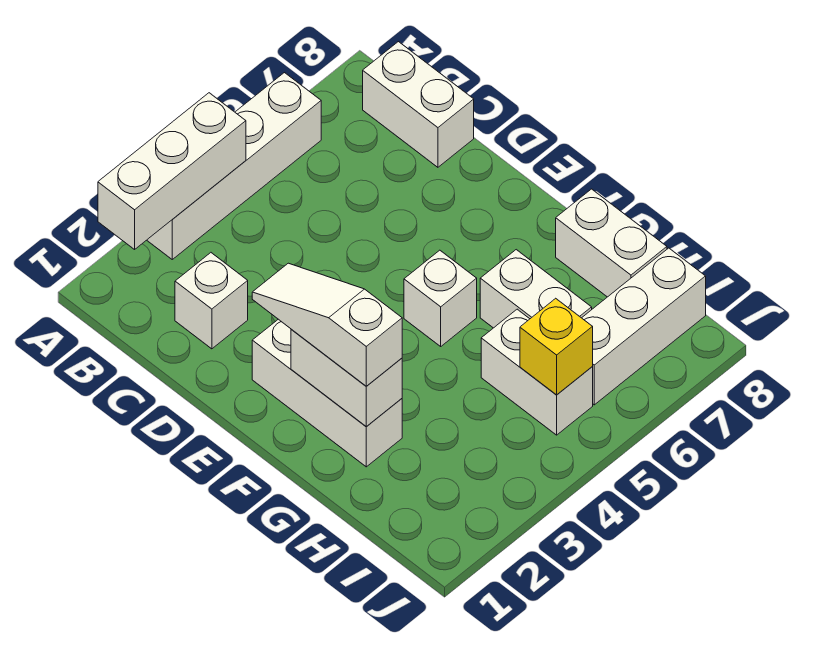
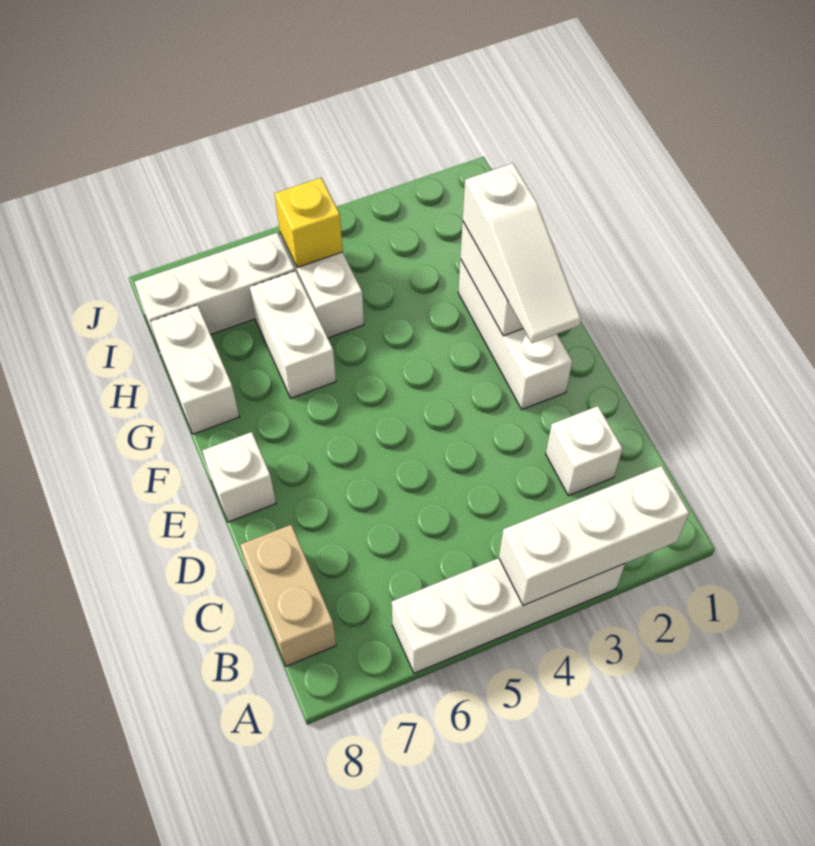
white brick B8:C8 level 1 -> tan brick B8:C8 level 1
white brick F5 level 1 -> white brick E8 level 1

